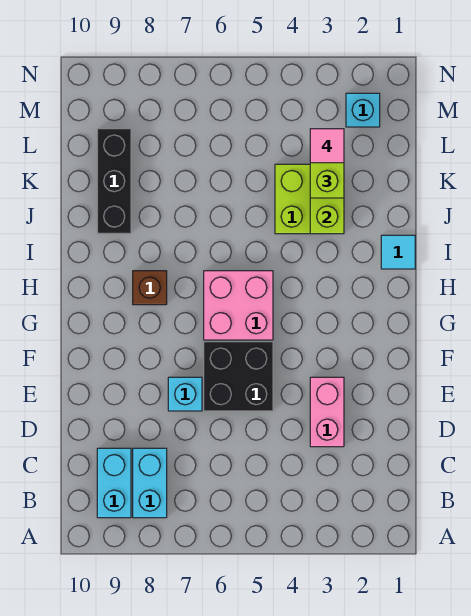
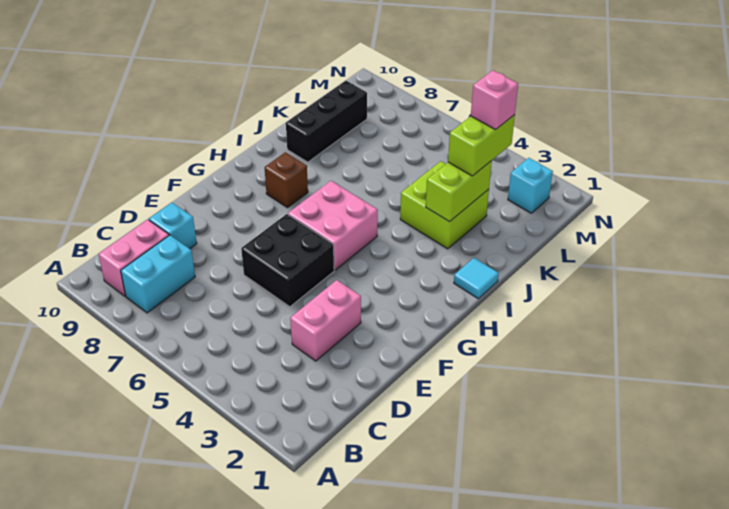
cyan brick B9:C9 level 1 -> pink brick B9:C9 level 1
cyan brick E7 level 1 -> cyan brick D9 level 1
pink tile L3 level 4 -> pink brick L3 level 4

